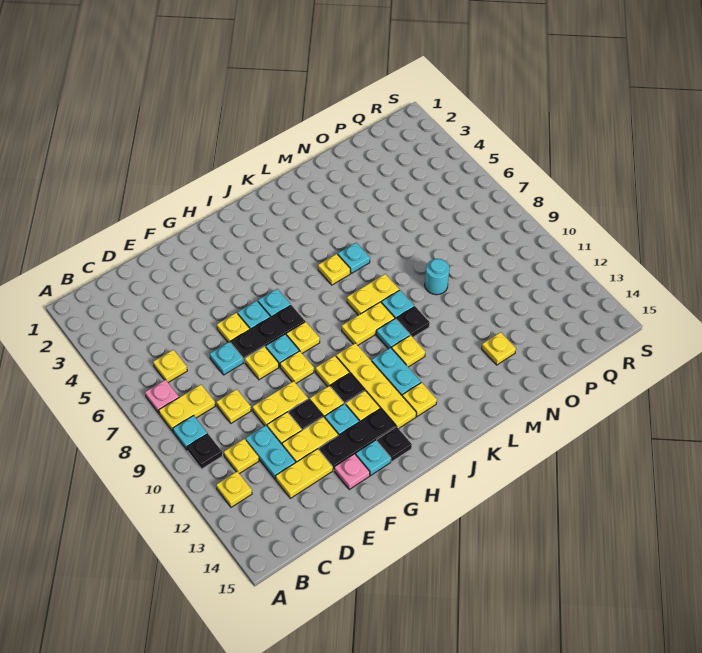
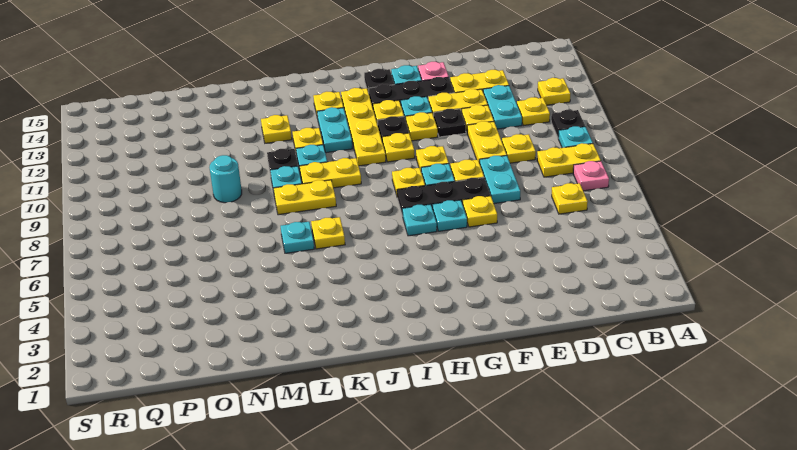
cyan plate E7 level 1 -> cyan plate E7:E8 level 1
yellow plate E10:F10 level 1 -> yellow plate E9:E10 level 1
yellow plate N13 level 1 -> yellow plate L12 level 1

